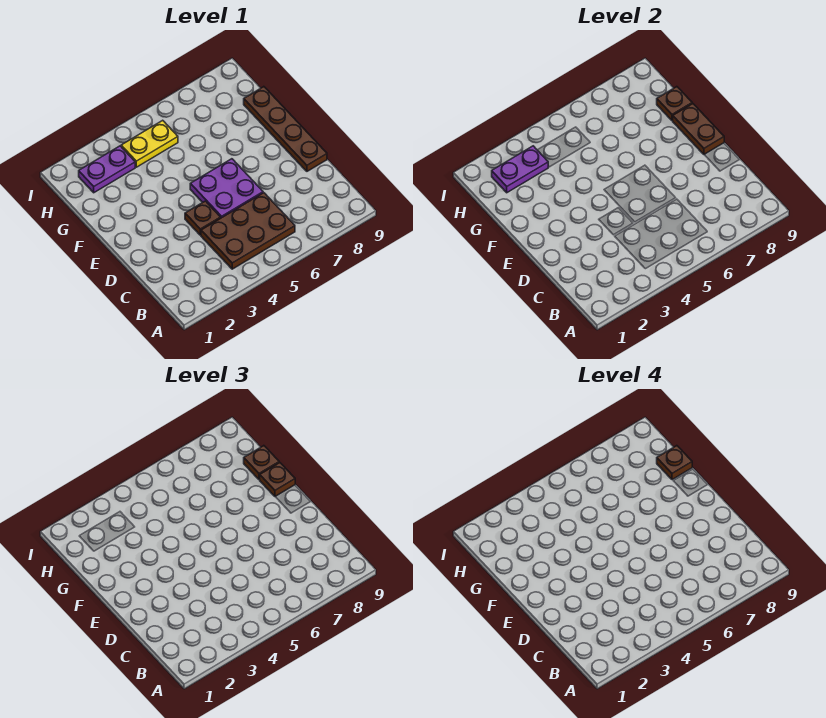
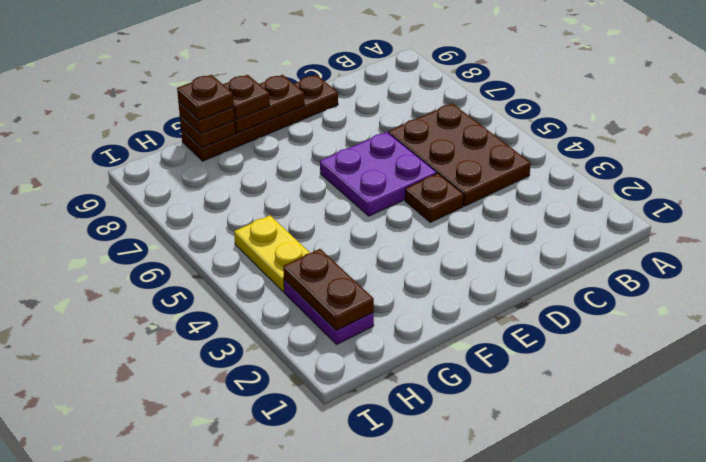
purple plate H2:H3 level 2 -> brown plate H2:H3 level 2

